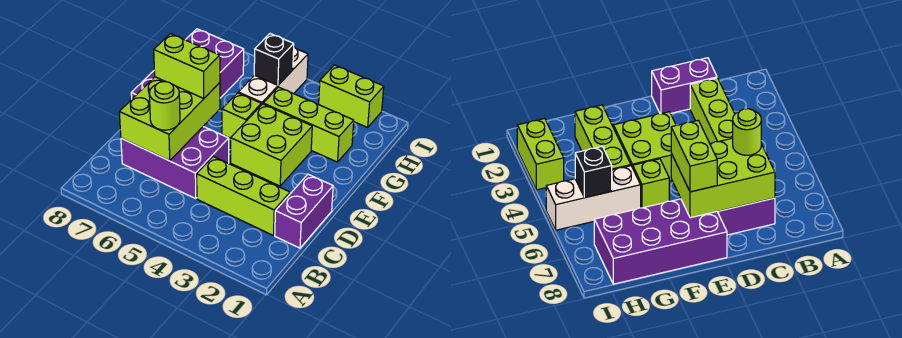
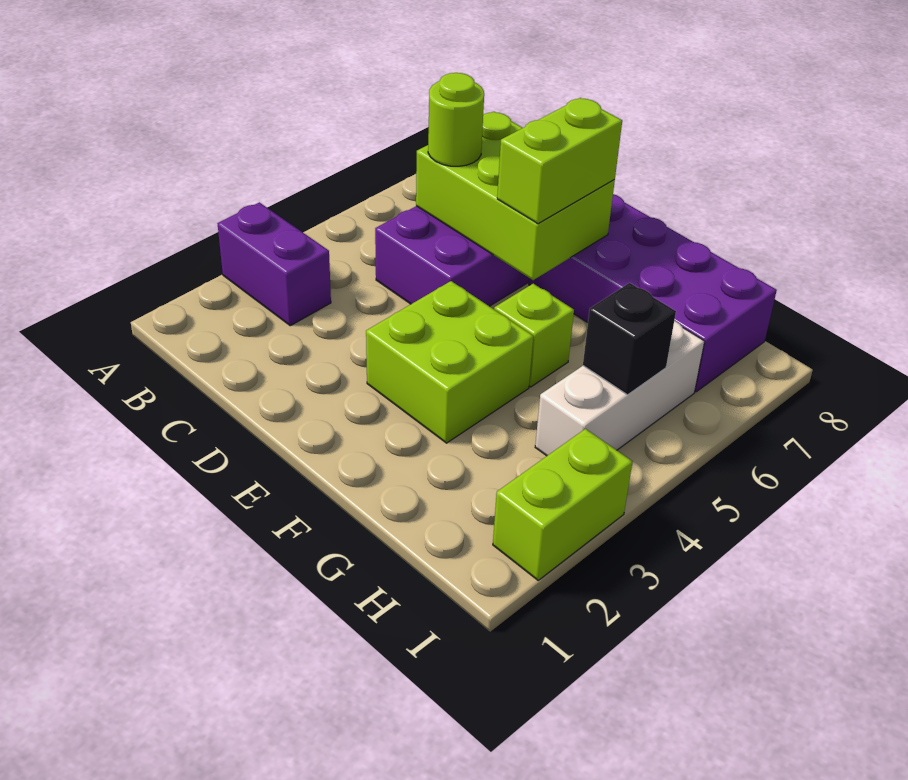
purple brick C1:D1 level 1 -> purple brick A3:B3 level 1
lime brick C2:C4 level 1 -> none
lime brick G2:G4 level 1 -> none
white brick G5:I5 level 1 -> white brick H4:H6 level 1

